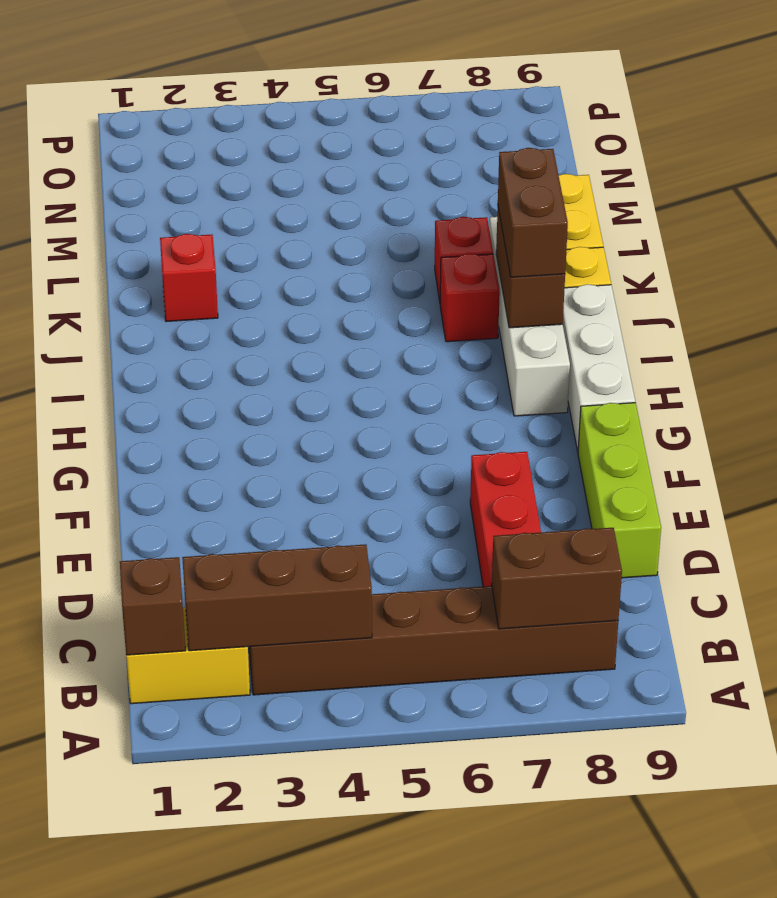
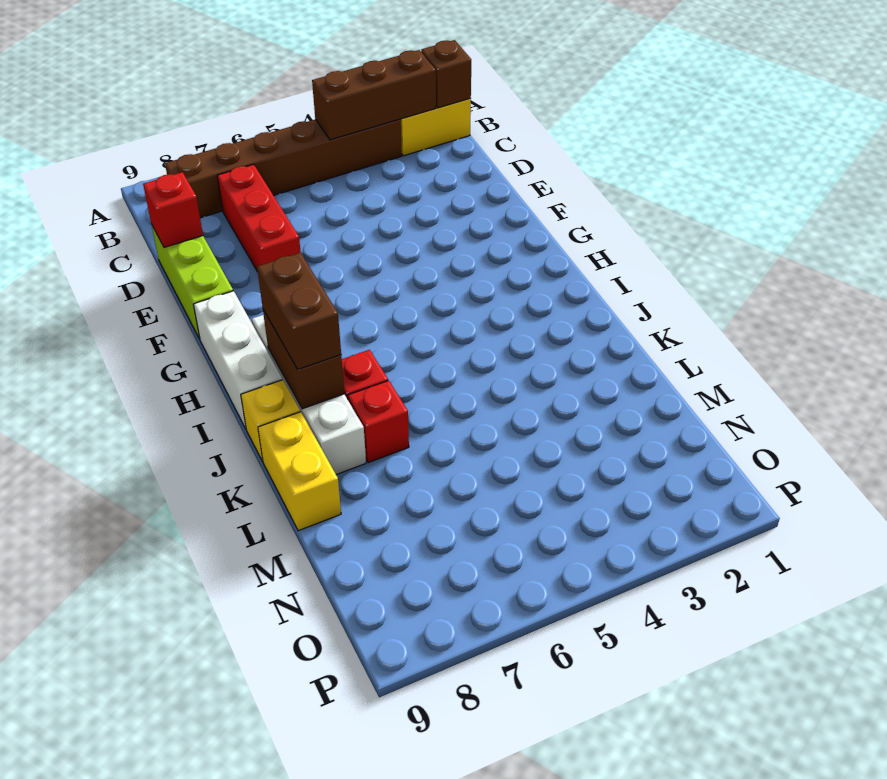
brown brick B7:B8 level 2 -> none
red brick K2 level 1 -> red brick D9 level 2

